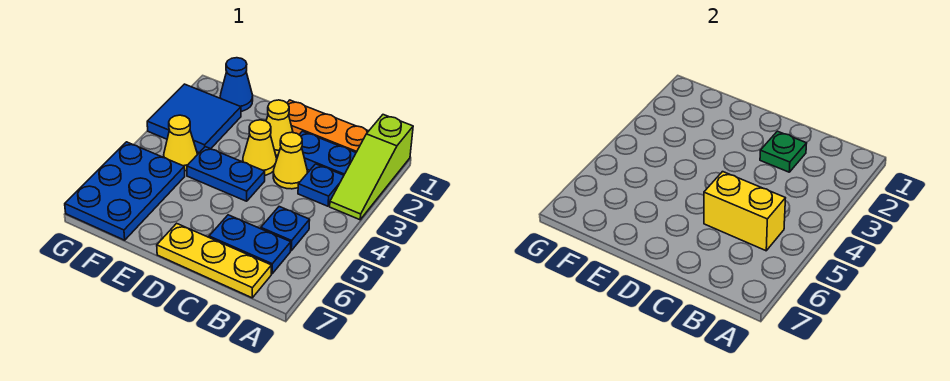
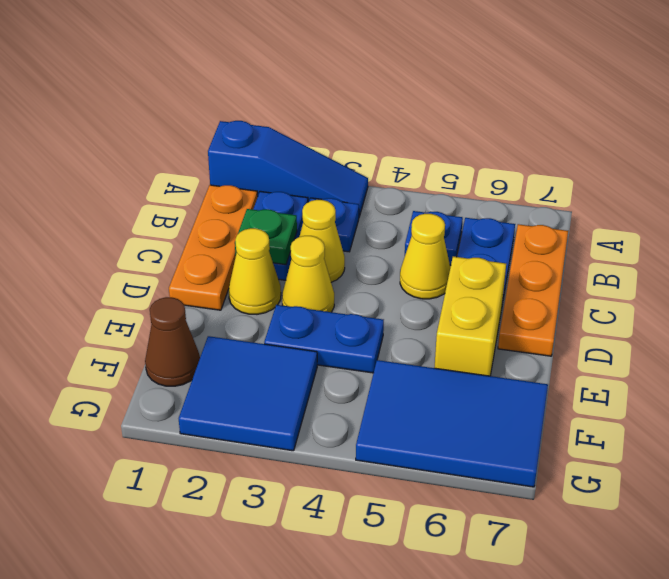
lime slope A1:A3 level 1 top 1 -> blue slope A1:A3 level 1 top 1
yellow brick B5:C5 level 2 -> yellow brick D6:E6 level 1
yellow plate B7:D7 level 1 -> orange plate B7:D7 level 1
blue plate D4:E4 level 1 -> blue plate E3:E4 level 1
blue cone F1 level 1 -> brown cone F1 level 1
yellow cone F4 level 1 -> yellow cone C5 level 1
blue plate F5:G7 level 1 -> blue tile F5:G7 level 1

